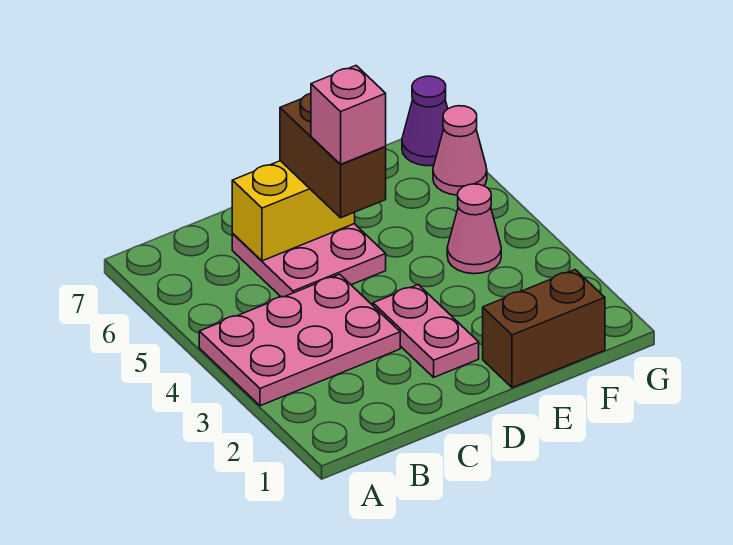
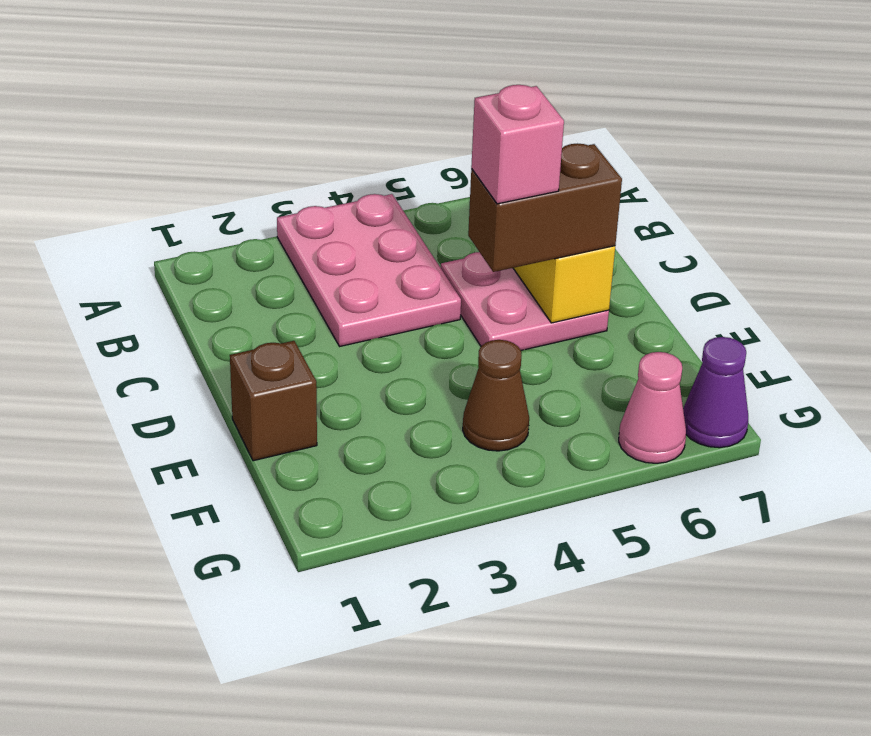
pink plate D2:D3 level 1 -> none
brown brick E1:F1 level 1 -> brown brick E1 level 1
pink cone F4 level 1 -> brown cone F4 level 1

